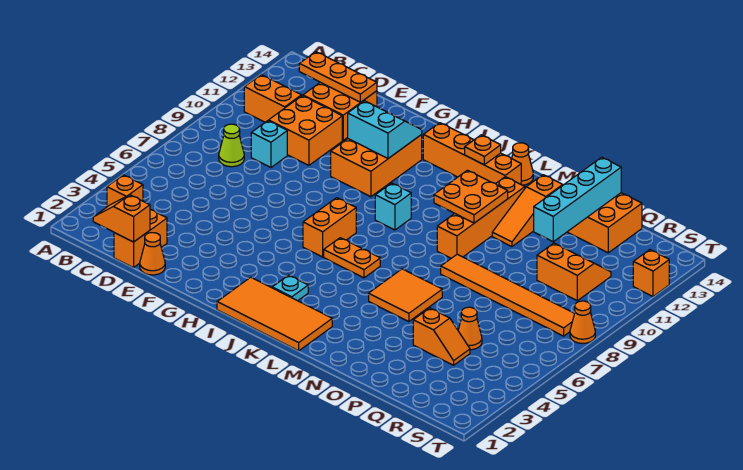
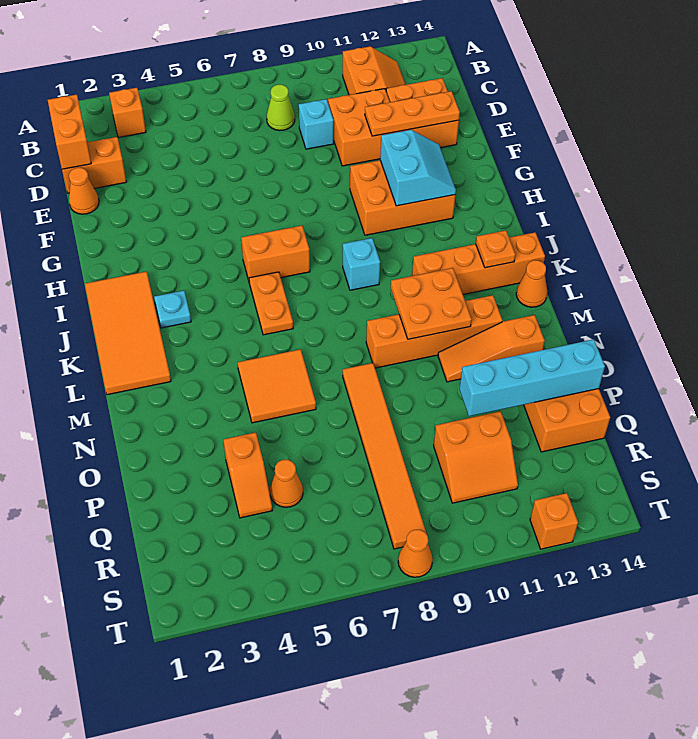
orange slope C1:D1 level 2 top D -> orange brick C1:D1 level 2
orange plate C13:E13 level 2 -> orange plate E11:E13 level 2
orange brick I13:L13 level 1 -> orange brick K11:K14 level 1
orange slope Q10:R11 level 1 top 10 -> orange slope Q10:R11 level 1 top Q

